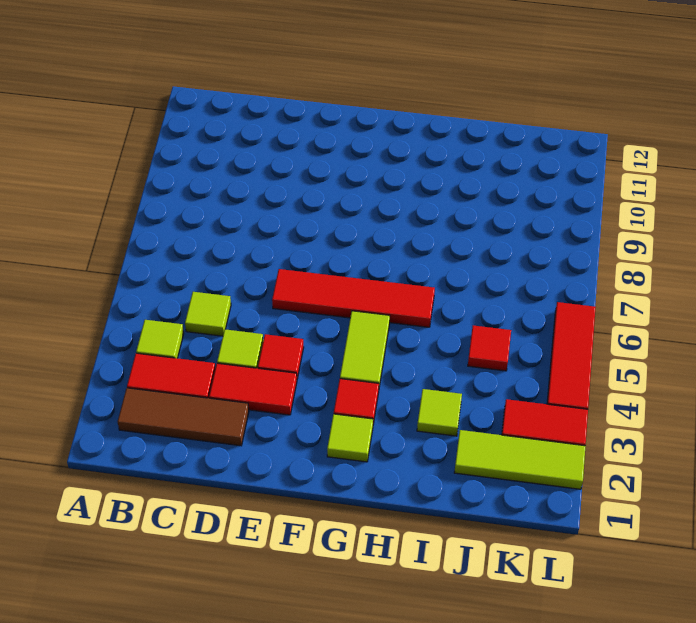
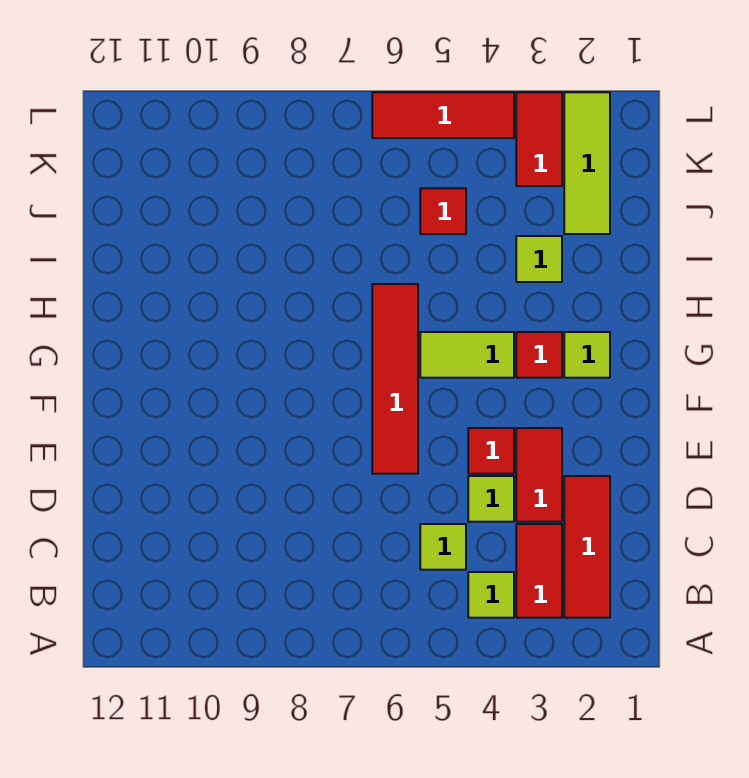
brown tile B2:D2 level 1 -> red tile B2:D2 level 1

